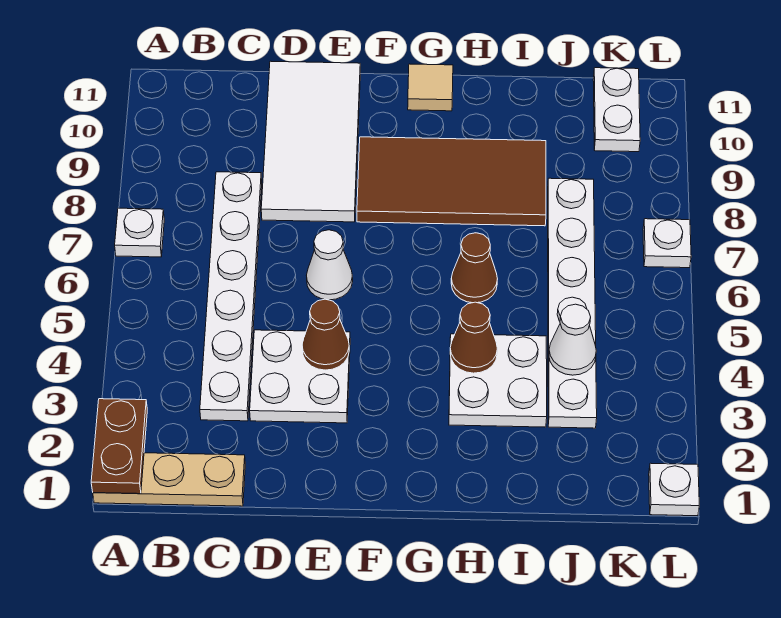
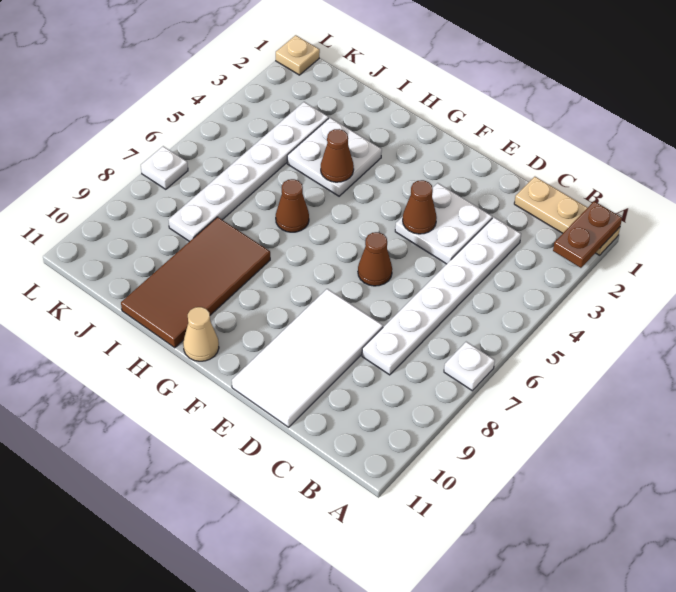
white cone E6 level 1 -> brown cone E6 level 1
brown tile F8:I9 level 1 -> brown tile H8:I11 level 1
tan tile G11 level 1 -> tan cone G11 level 1
white cone J4 level 2 -> none
white plate K10:K11 level 1 -> none
white plate L1 level 1 -> tan plate L1 level 1

